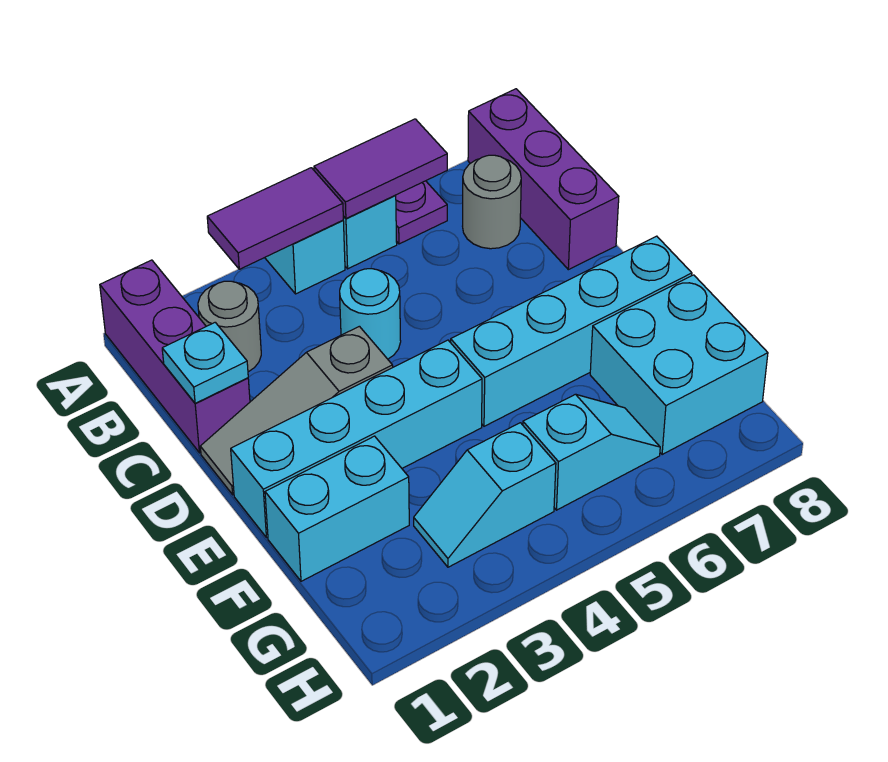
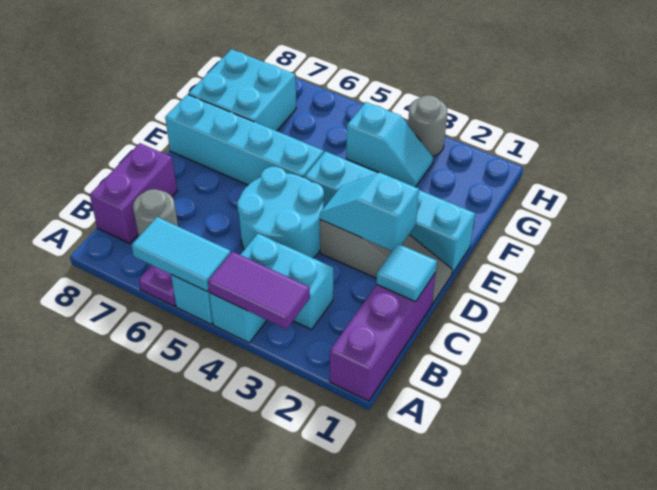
purple tile A5:A6 level 2 -> cyan tile A5:A6 level 2
purple brick A8:C8 level 1 -> purple brick B8:C8 level 1
grey round brick B2 level 1 -> grey round brick H3 level 1
cyan plate C1 level 2 -> cyan tile C1 level 2
cyan round brick C4 level 1 -> cyan round brick C4:D5 level 1
cyan brick F1:F2 level 1 -> cyan brick B3:B4 level 1
cyan slope G5:G6 level 1 top 5 -> cyan slope D2:D3 level 2 top 2

